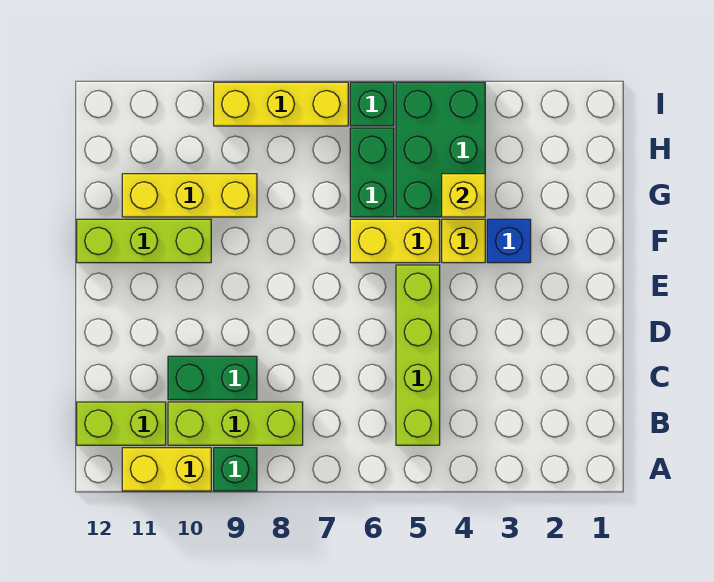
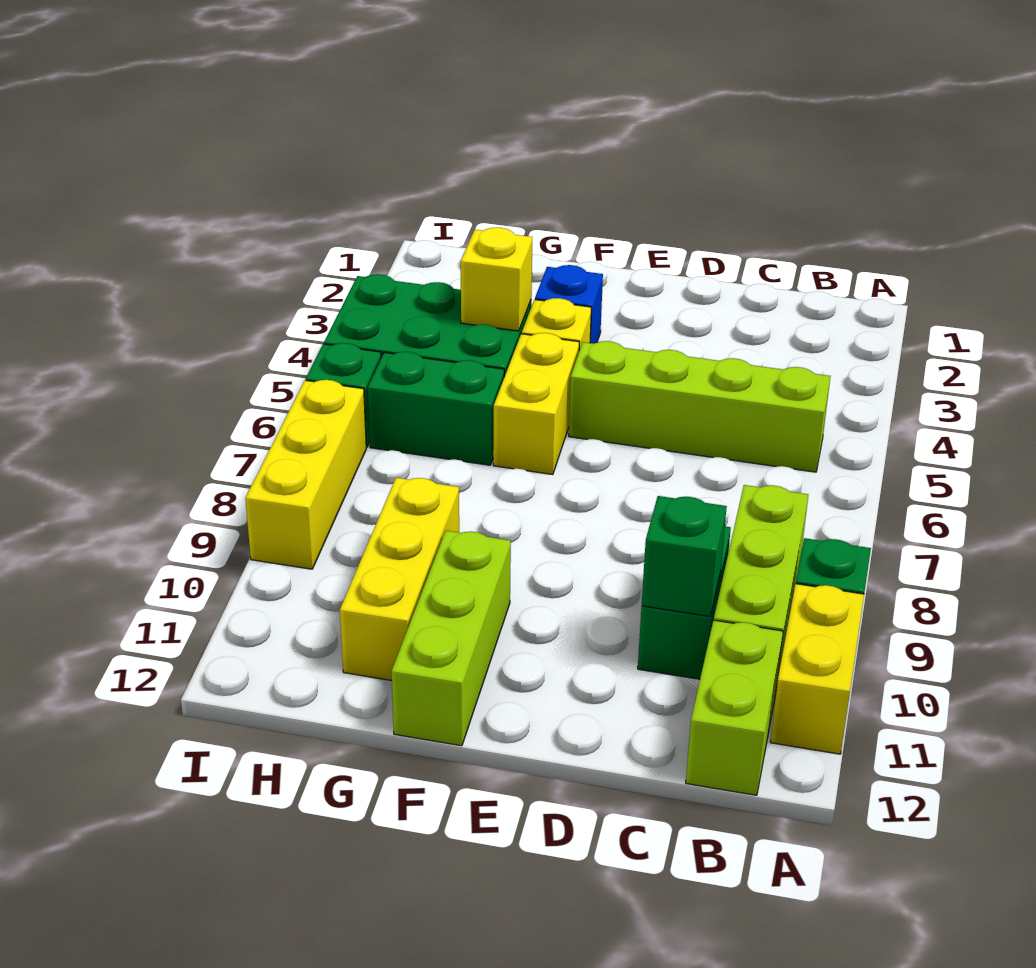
none -> green brick C10 level 2

